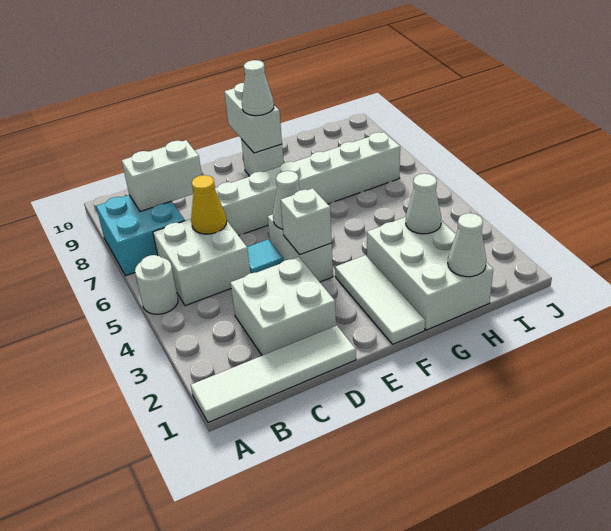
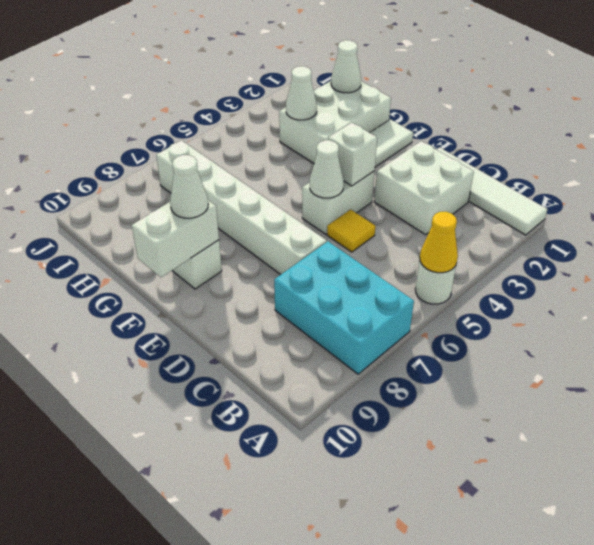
cyan brick A7:B8 level 1 -> cyan brick A7:C8 level 1
white brick B5:C6 level 1 -> none
white brick B8:C8 level 2 -> none
yellow cone C6 level 2 -> yellow cone A5 level 2
cyan tile D5 level 1 -> yellow tile D5 level 1

